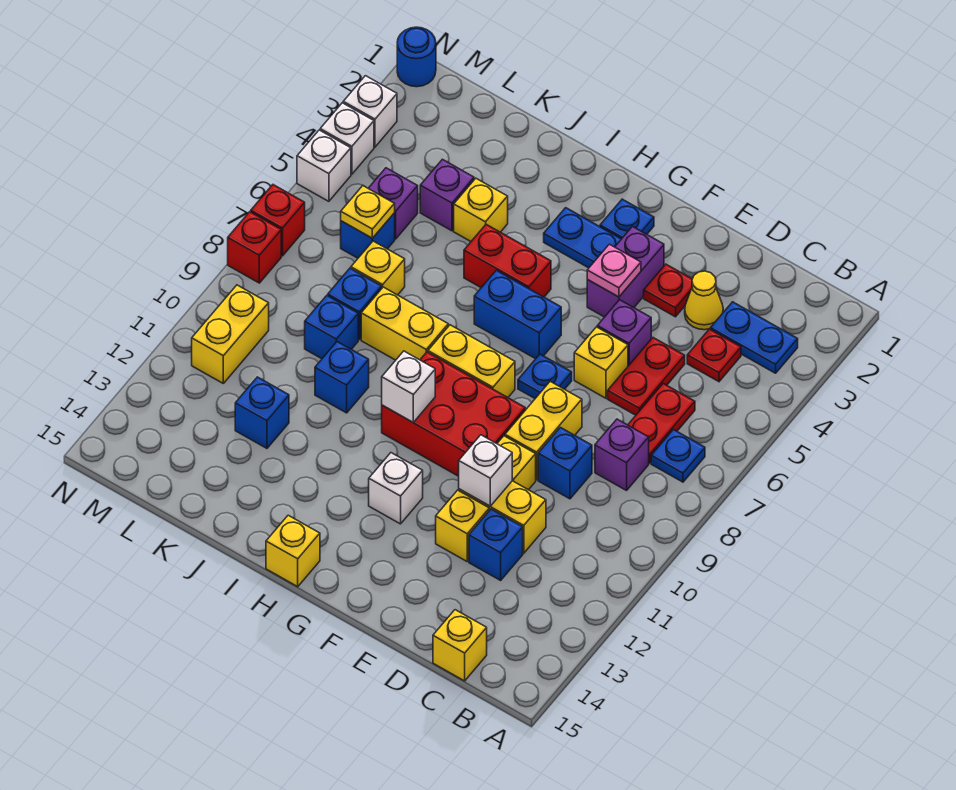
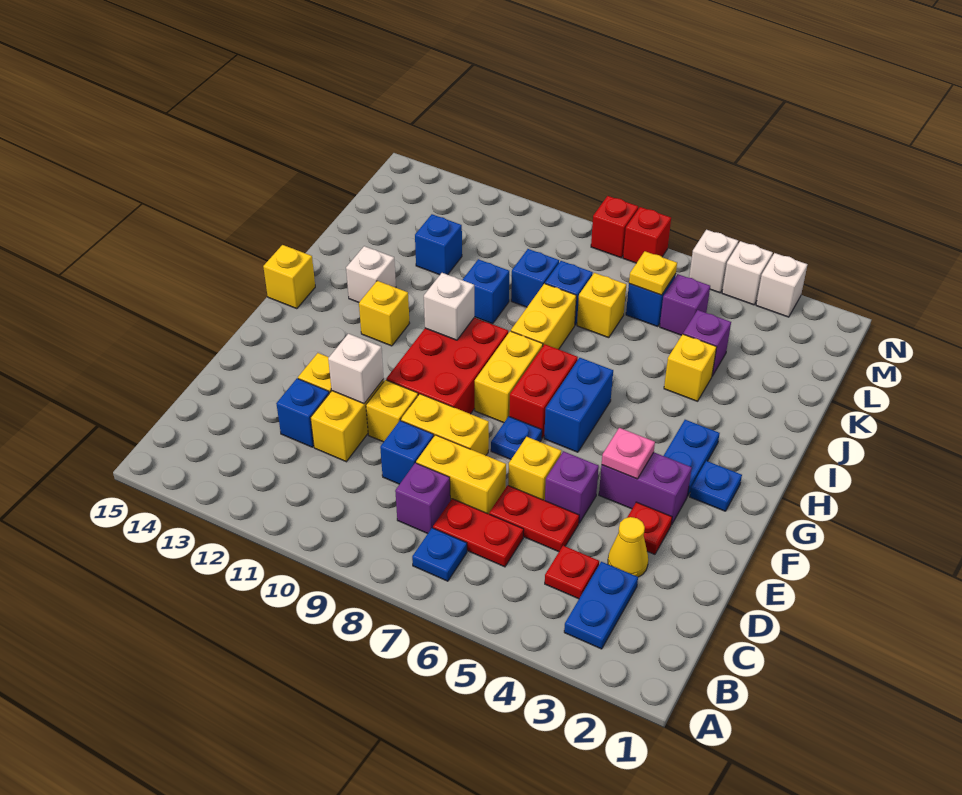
yellow brick C15 level 1 -> yellow brick H12 level 1
white brick G12 level 1 -> white brick I13 level 1
red brick H5:I5 level 1 -> red brick G7:H7 level 1
yellow brick M10:M11 level 1 -> yellow brick D7:D8 level 1
blue round brick N1 level 1 -> none

